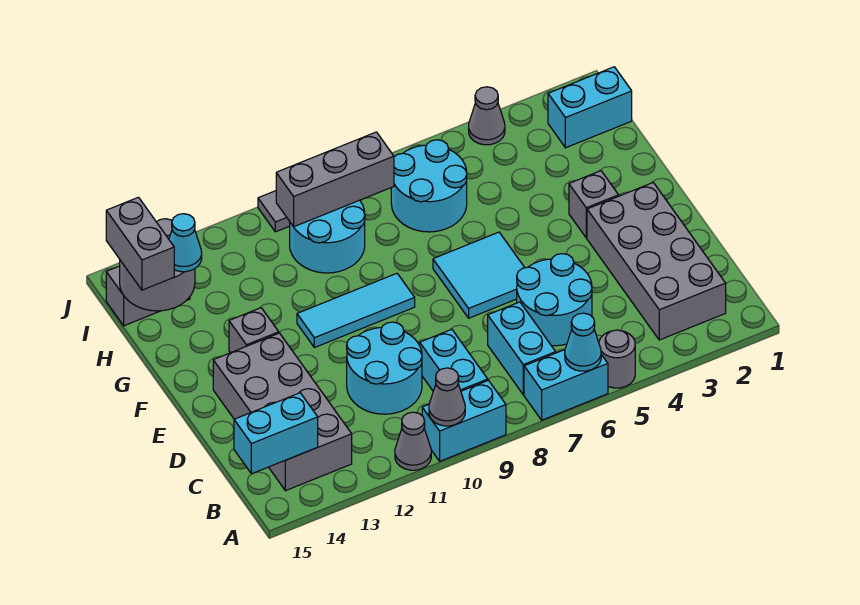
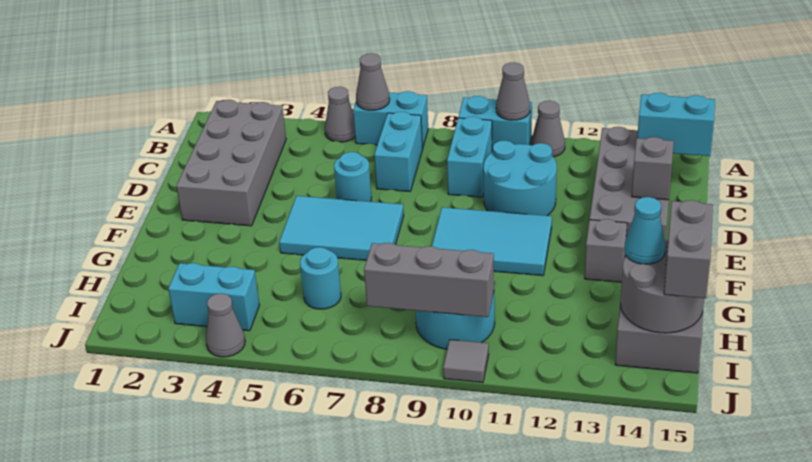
grey round brick A5 level 1 -> grey cone A5 level 1
cyan cone A6 level 2 -> grey cone A6 level 2
cyan round brick C5:D6 level 1 -> cyan round brick D6 level 1
cyan tile E6:F7 level 1 -> cyan tile E5:F7 level 1
grey brick F3 level 1 -> grey brick D14 level 2
cyan tile F9:F11 level 1 -> cyan tile E9:F11 level 1
cyan round brick H6:I7 level 1 -> cyan round brick H6 level 1
cyan brick I1:I2 level 1 -> cyan brick I3:I4 level 1

